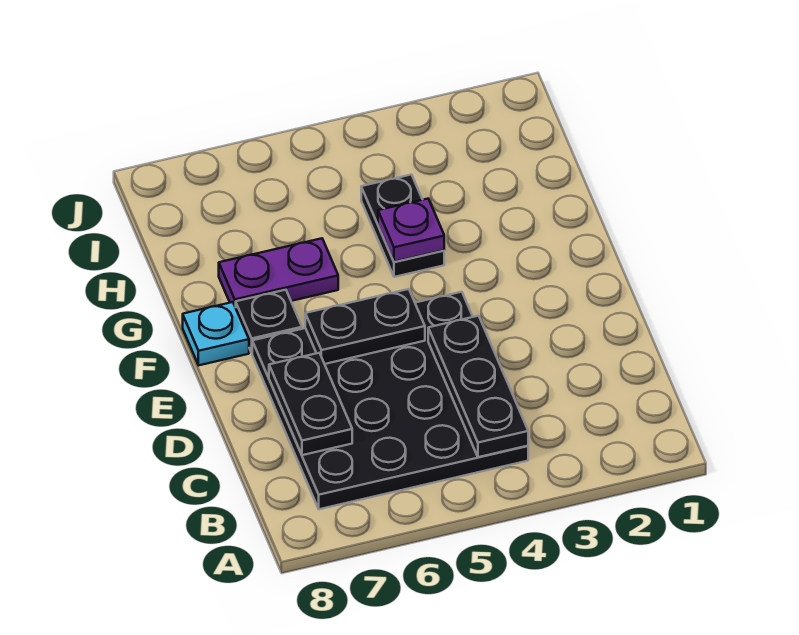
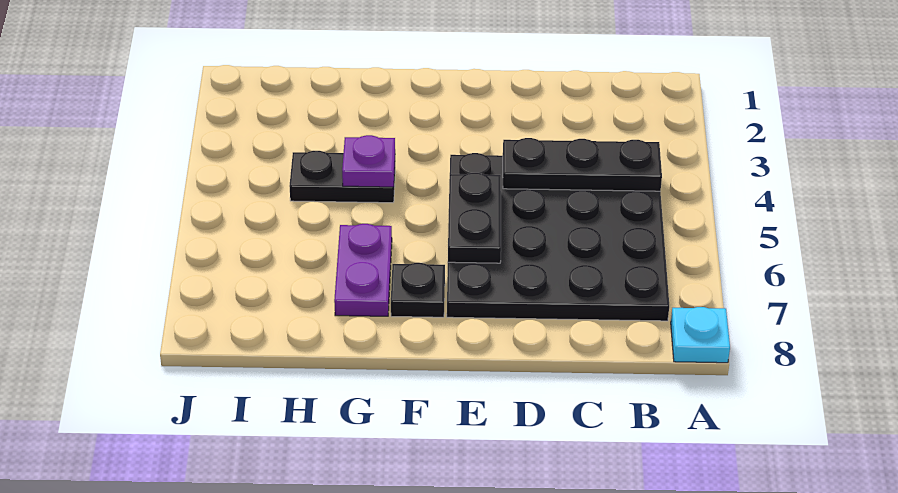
black plate C7:D7 level 2 -> none
cyan plate F8 level 1 -> cyan plate A8 level 1

